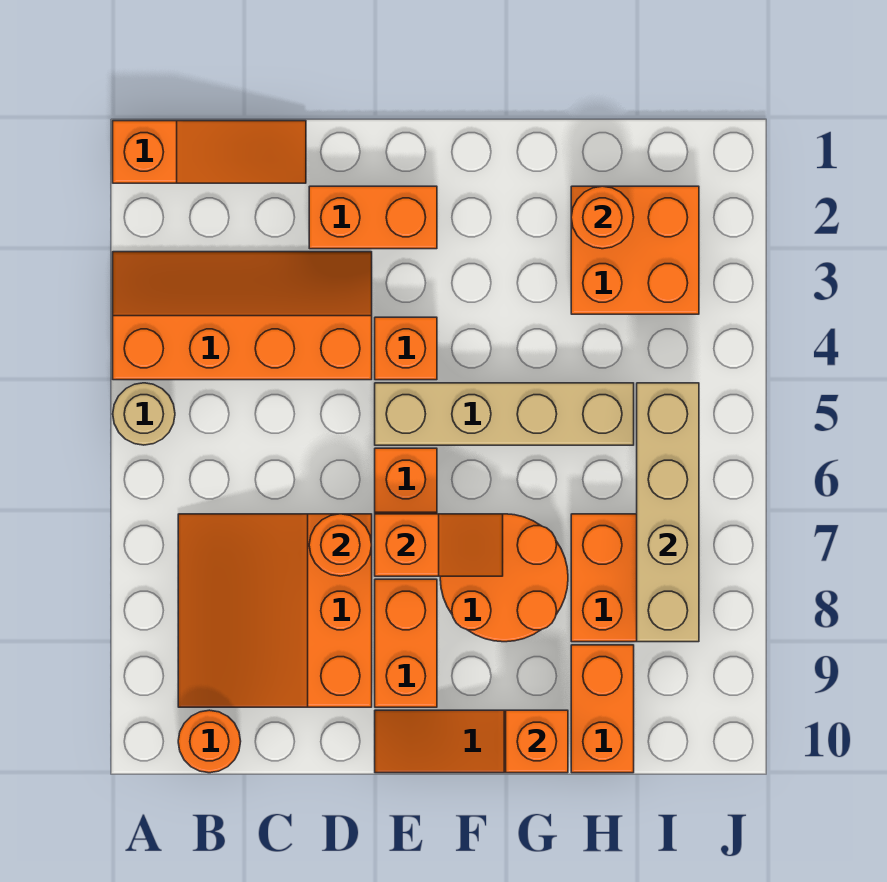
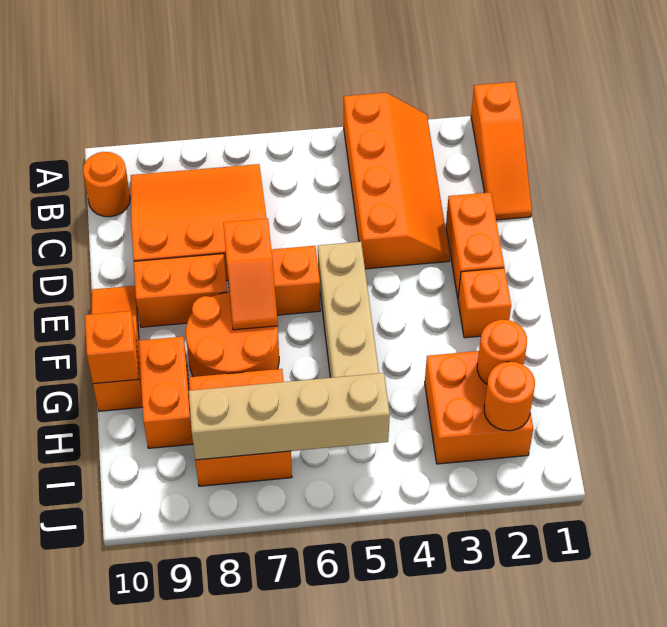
tan round brick A5 level 1 -> none
orange round brick D7 level 2 -> orange round brick I2 level 2
orange brick E4 level 1 -> orange brick F2 level 1
orange brick H9:H10 level 1 -> orange brick G9:H9 level 1

